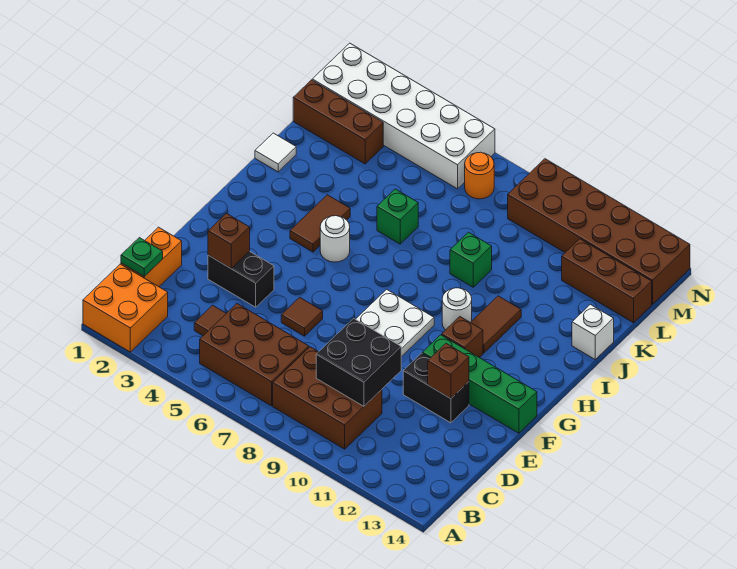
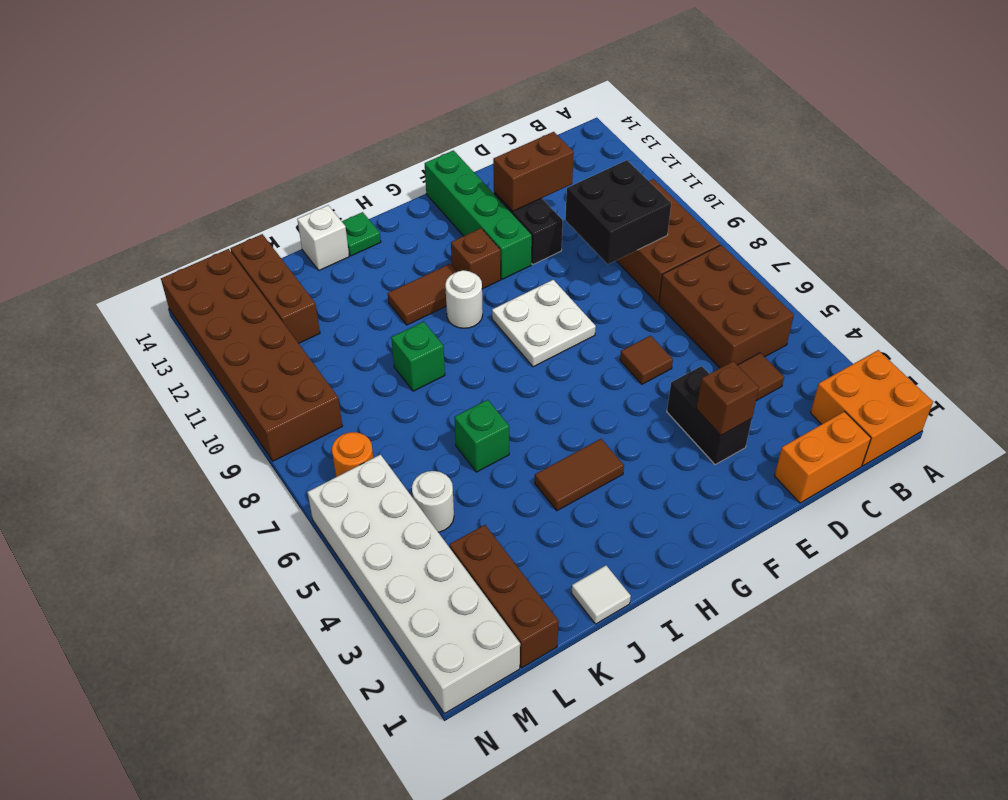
green plate C1 level 2 -> green plate I14 level 1
brown brick E12 level 2 -> brown brick D12:E12 level 2
white round brick H5 level 1 -> white round brick L5 level 1

